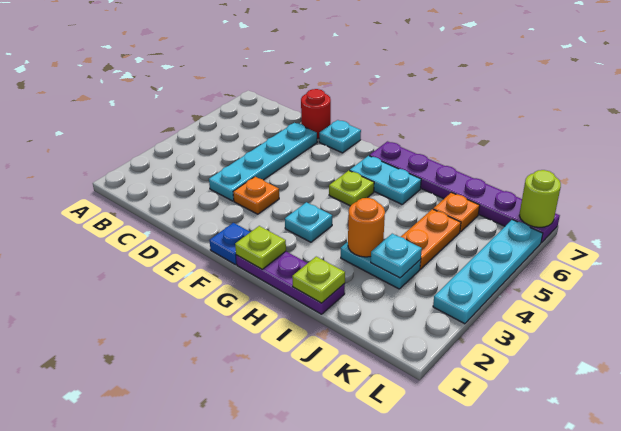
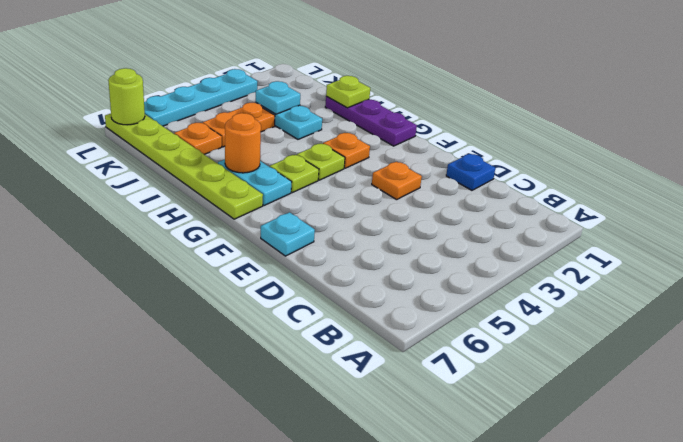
cyan plate D3:D6 level 1 -> none
red round brick D7 level 1 -> none
blue plate F1 level 1 -> blue plate D1 level 1
lime plate G1 level 2 -> lime plate G4 level 1
cyan plate G3 level 1 -> orange plate G3 level 1
purple plate G7:L7 level 1 -> lime plate G7:L7 level 1
orange round brick I3 level 2 -> orange round brick H6 level 2

